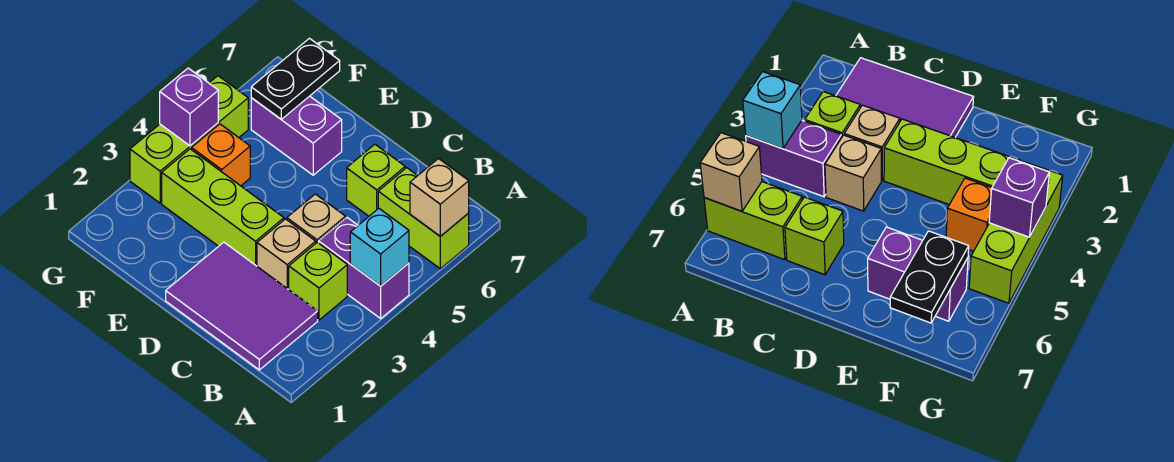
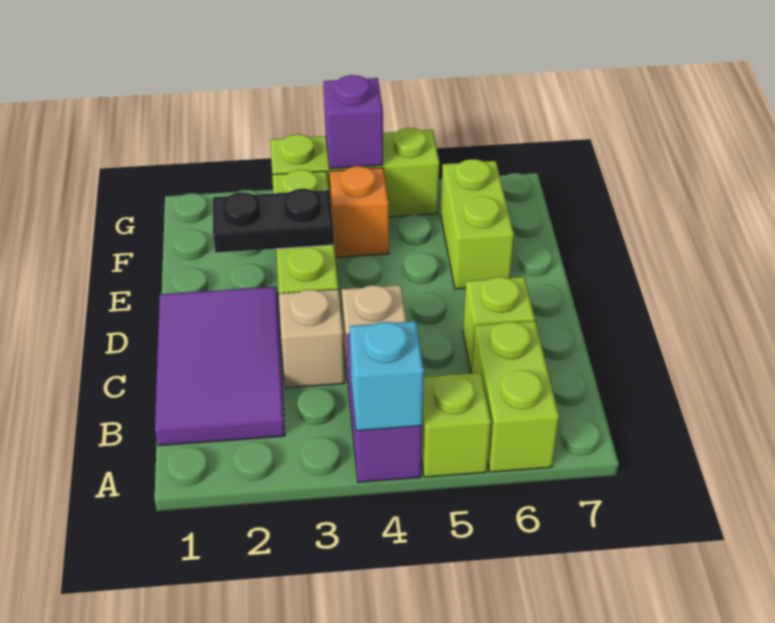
tan brick A6 level 2 -> none
lime brick B3 level 1 -> lime brick A5 level 1
purple brick E6:F6 level 1 -> lime brick E6:F6 level 1
black plate F6:F7 level 2 -> black plate E2:E3 level 2

